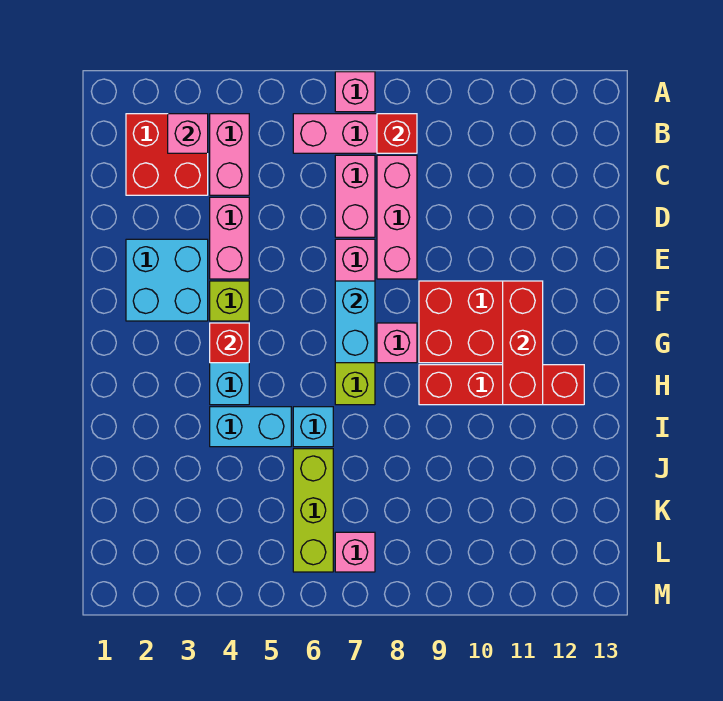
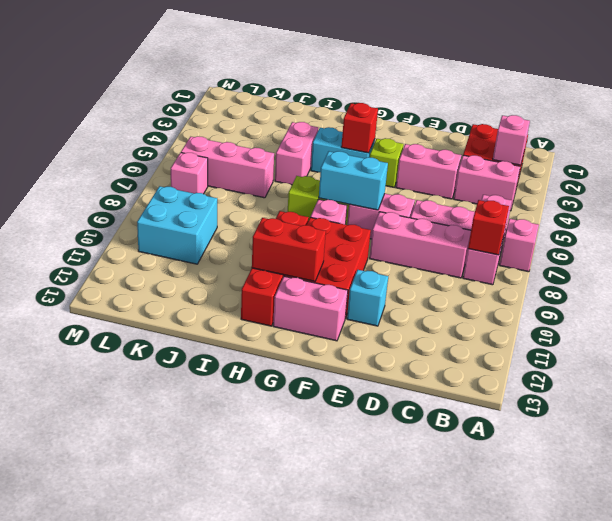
cyan brick E2:F3 level 1 -> cyan brick K9:L10 level 1
red brick F11:H11 level 2 -> red brick G11:H11 level 2
none -> pink brick F12:G12 level 1
cyan brick I4:I5 level 1 -> pink brick I4:I5 level 1
cyan brick I6 level 1 -> cyan brick E11 level 1
lime brick J6:L6 level 1 -> pink brick J6:L6 level 1

